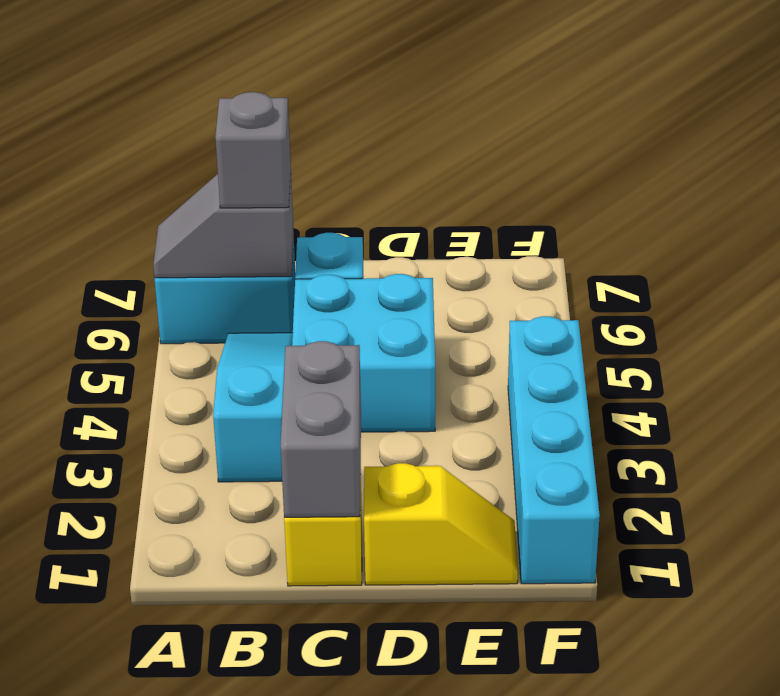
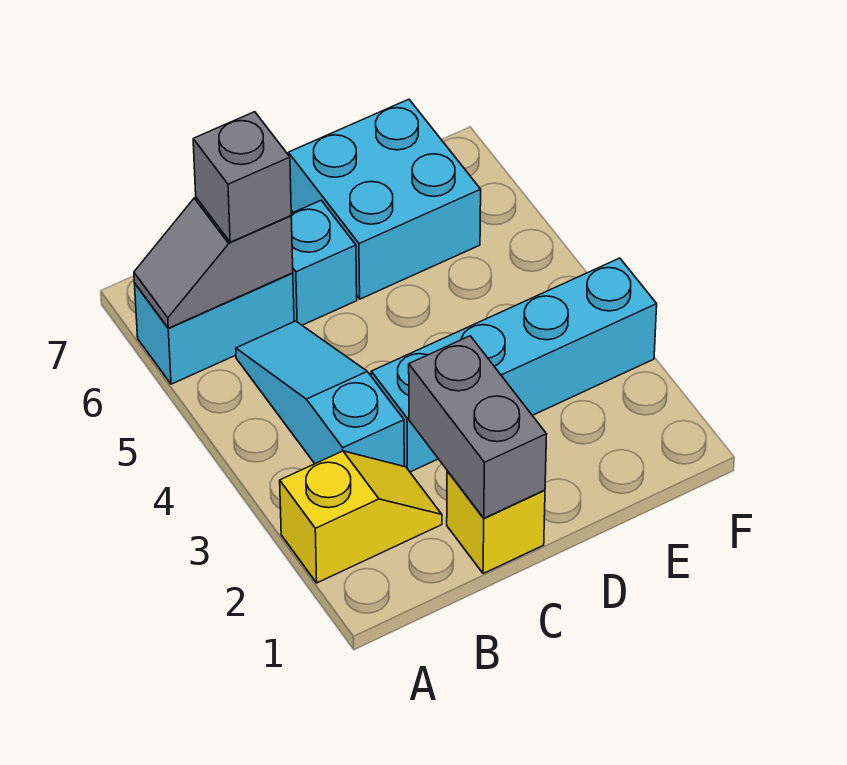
cyan brick C4:D5 level 1 -> cyan brick D6:E7 level 1
yellow slope D1:E1 level 1 top D -> yellow slope A2:B2 level 1 top A
cyan brick F1:F4 level 1 -> cyan brick C3:F3 level 1

